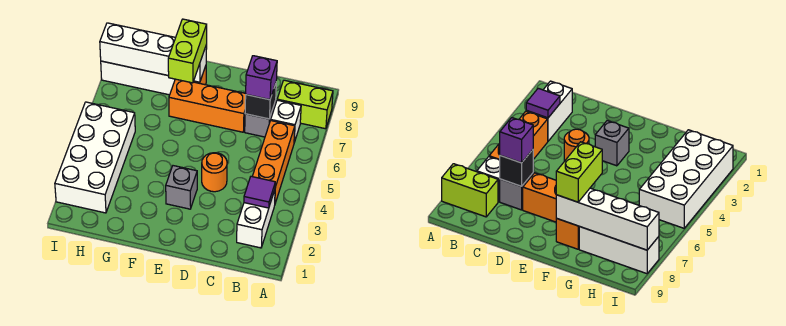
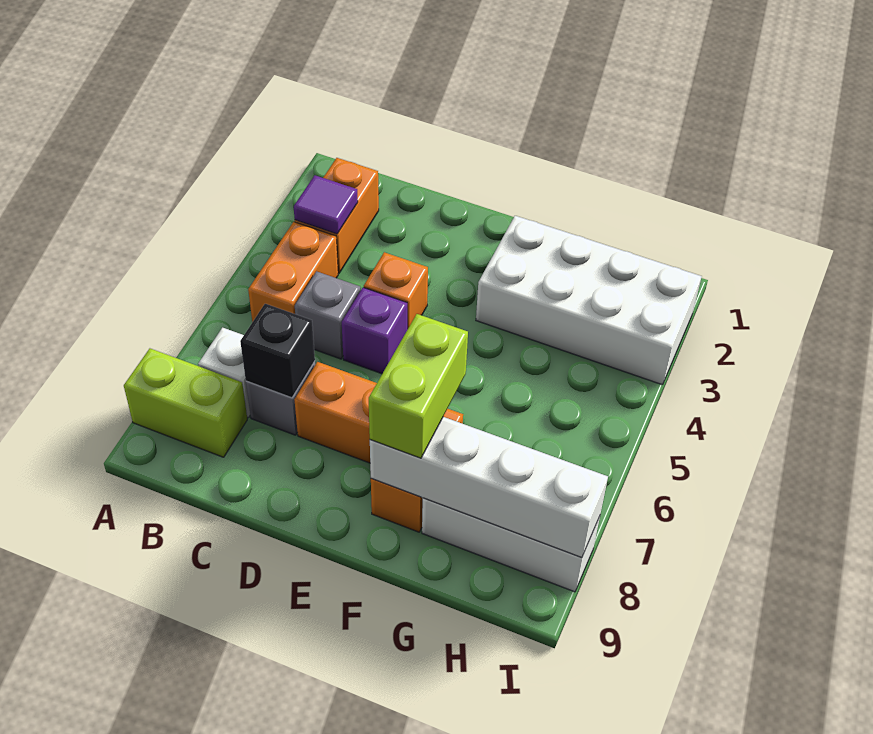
white brick B2:B3 level 1 -> orange brick B2:B3 level 1
orange brick B4:B6 level 1 -> orange brick B4:B5 level 1
purple brick C7 level 3 -> purple brick D5 level 1
orange round brick D4 level 1 -> orange brick D4 level 1
grey brick E3 level 1 -> grey brick C5 level 1
white brick H2:I5 level 1 -> white brick F2:I3 level 1

